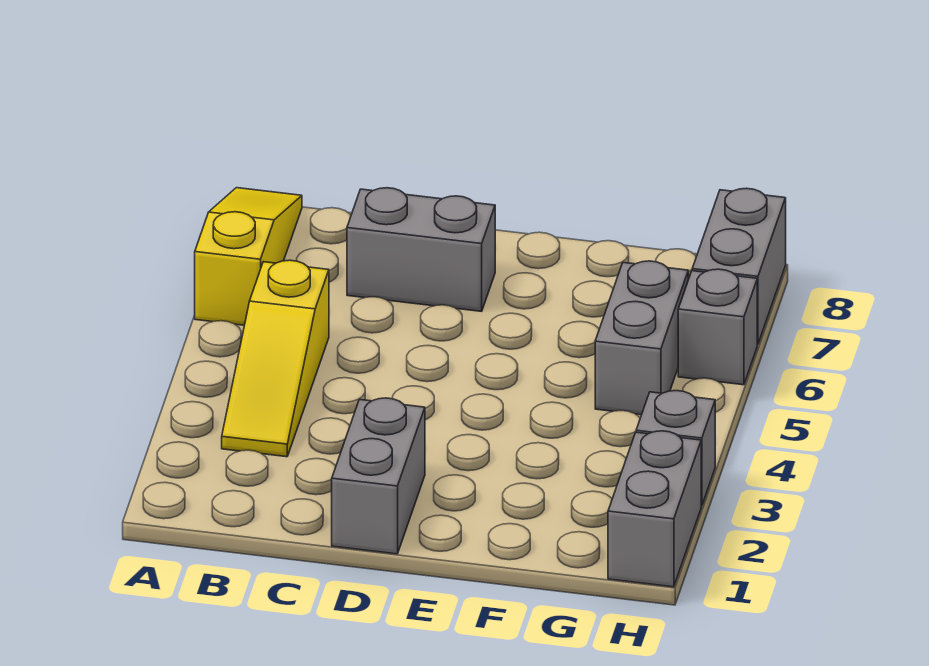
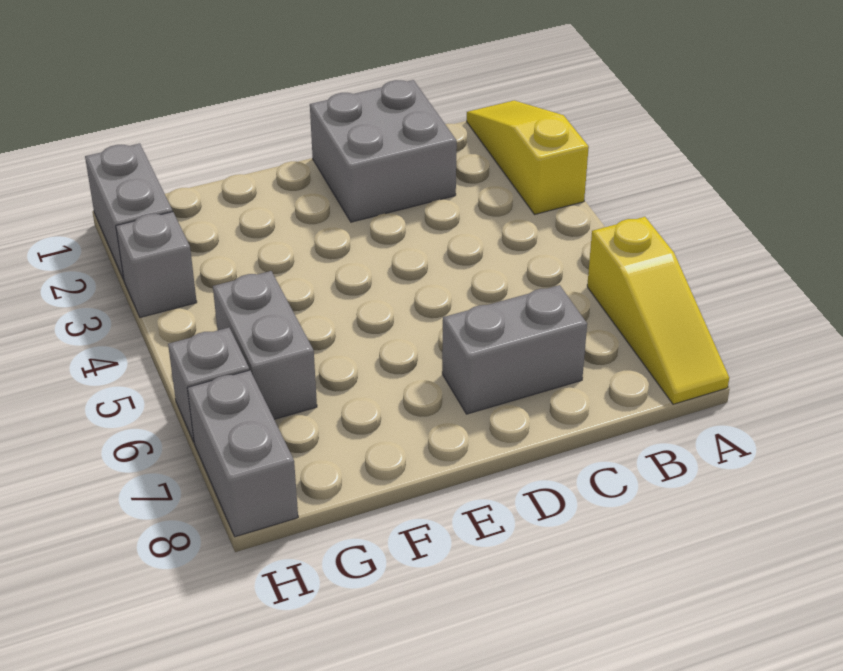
yellow slope B3:B5 level 1 top 5 -> yellow slope A1:A3 level 1 top 3
grey brick D1:D2 level 1 -> grey brick C1:D2 level 1

